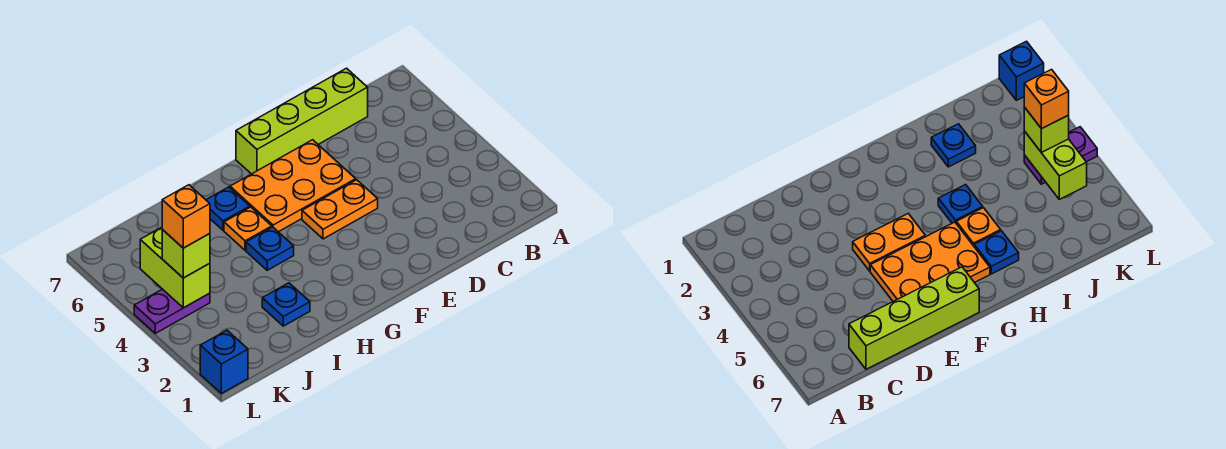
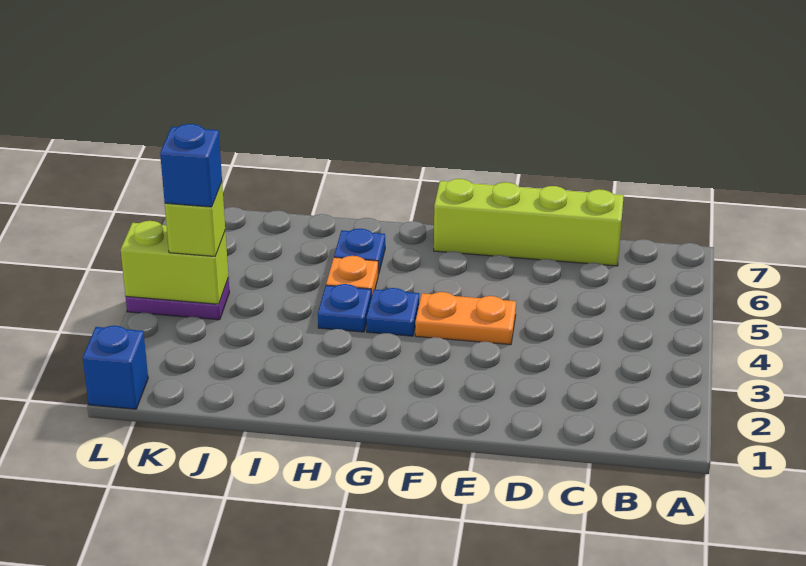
orange plate E5:G6 level 1 -> none
blue plate I2 level 1 -> blue plate G4 level 1
lime brick K4:K5 level 2 -> lime brick K4:L4 level 2
orange brick K4 level 4 -> blue brick K4 level 4

